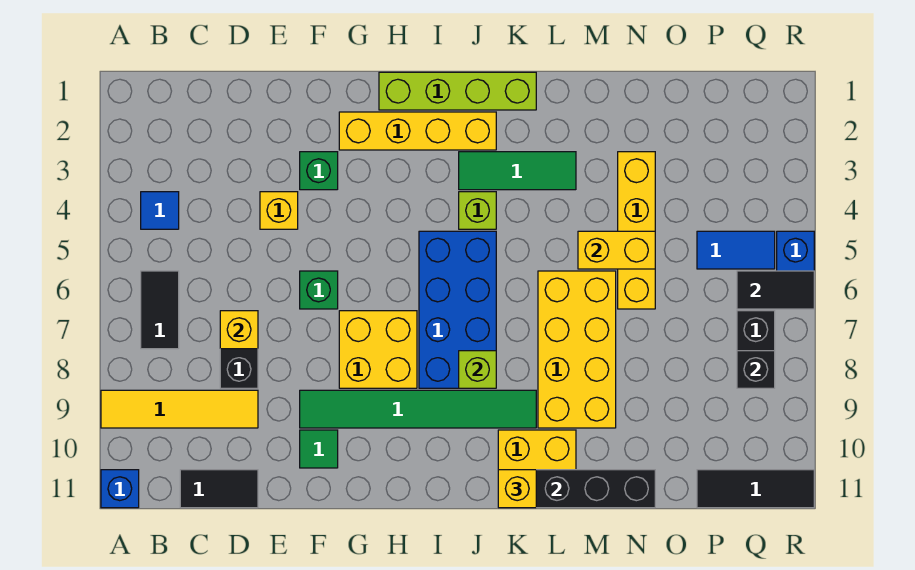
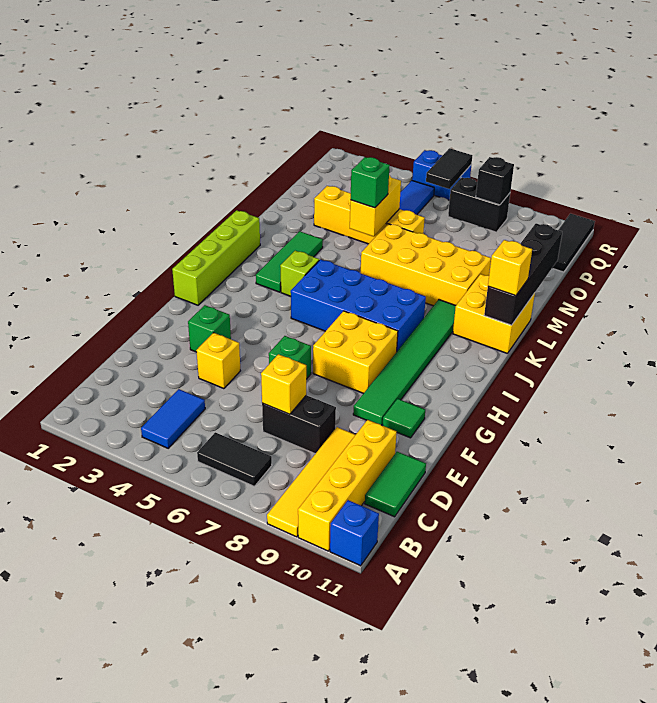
blue tile B4 level 1 -> blue tile B4:C4 level 1
black tile C11:D11 level 1 -> green tile C11:D11 level 1
yellow brick G2:J2 level 1 -> yellow brick A10:D10 level 1
lime brick J8 level 2 -> none
none -> green brick M5 level 3

